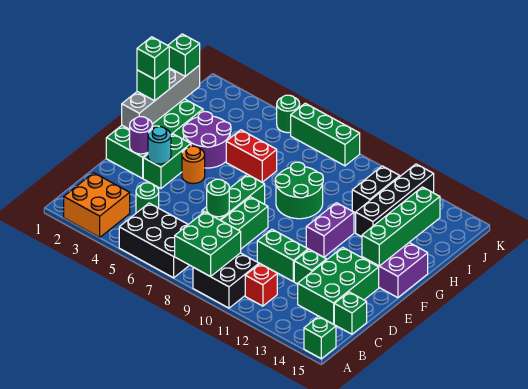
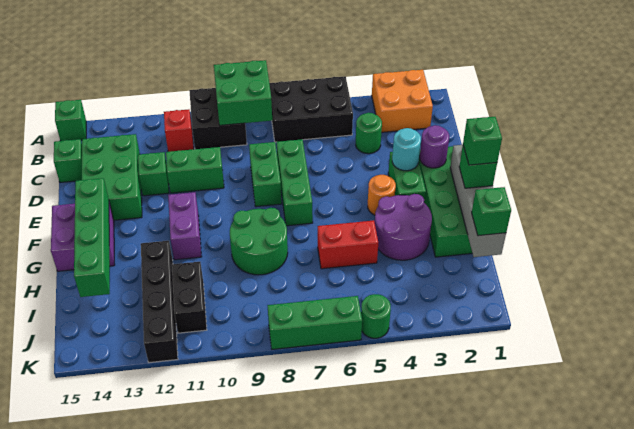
green round brick D7 level 2 -> none

